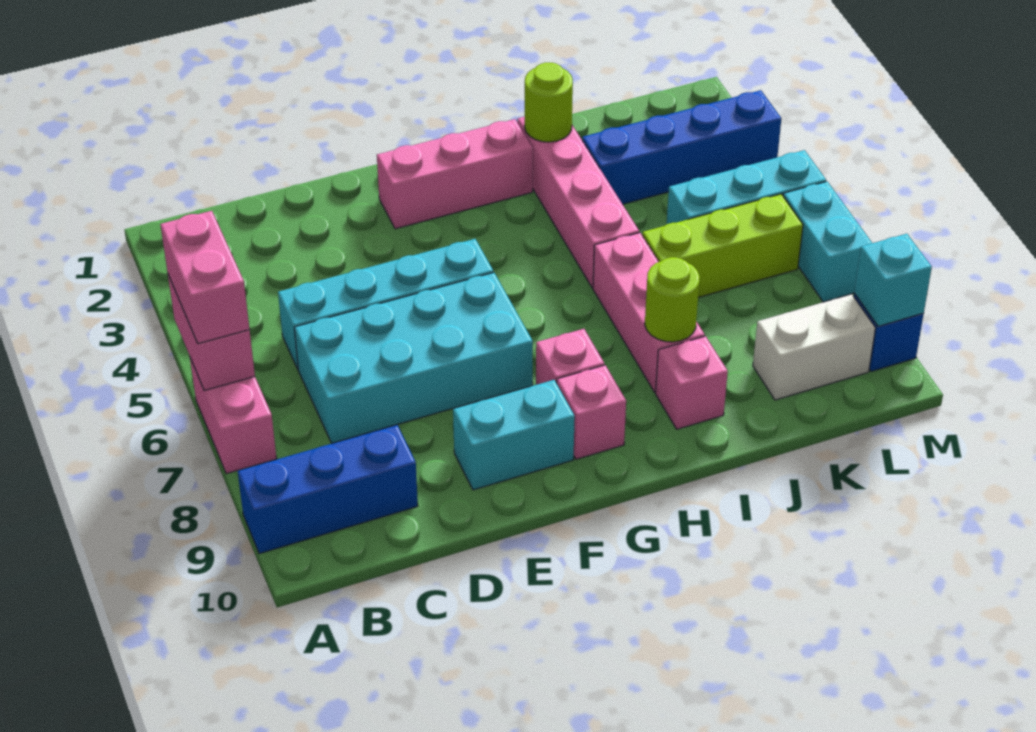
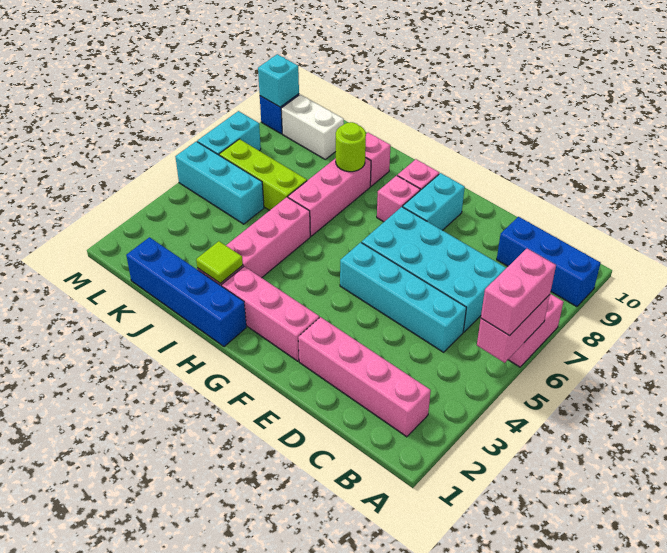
none -> pink brick B2:E2 level 1
cyan brick E9:F9 level 1 -> cyan brick F8:F9 level 1
lime round brick I2 level 2 -> lime tile I2 level 2
blue brick J3:M3 level 1 -> blue brick H1:K1 level 1

